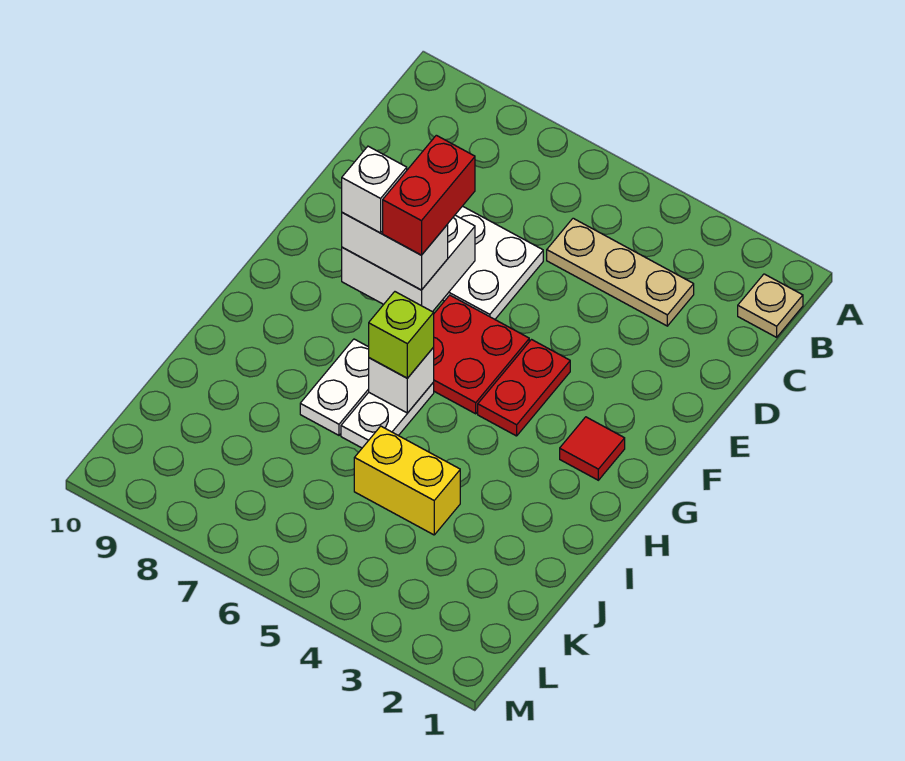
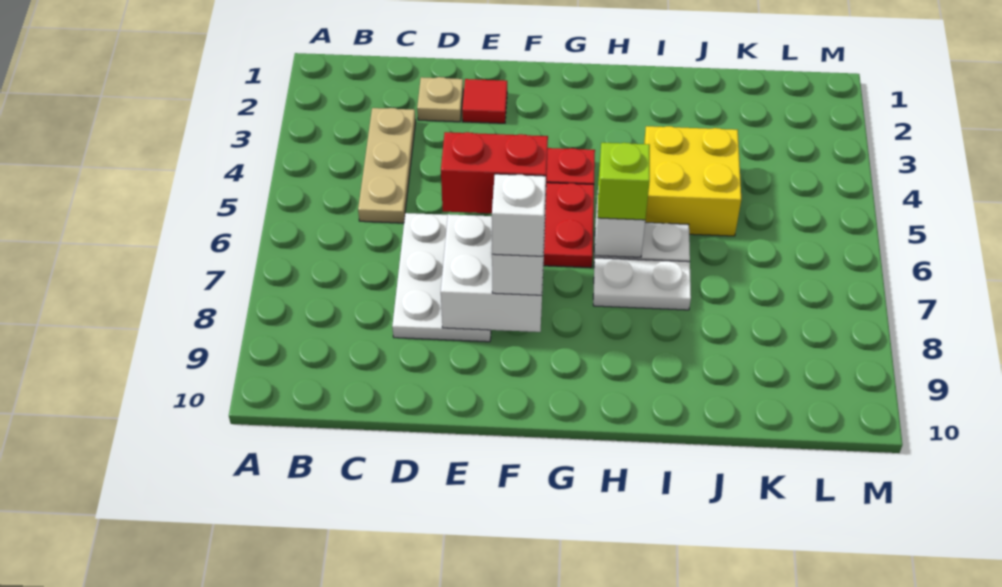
tan plate B1 level 1 -> tan plate D2 level 1
red tile G2 level 1 -> red tile E2 level 1
yellow brick J4:J5 level 1 -> yellow brick I4:J5 level 1

